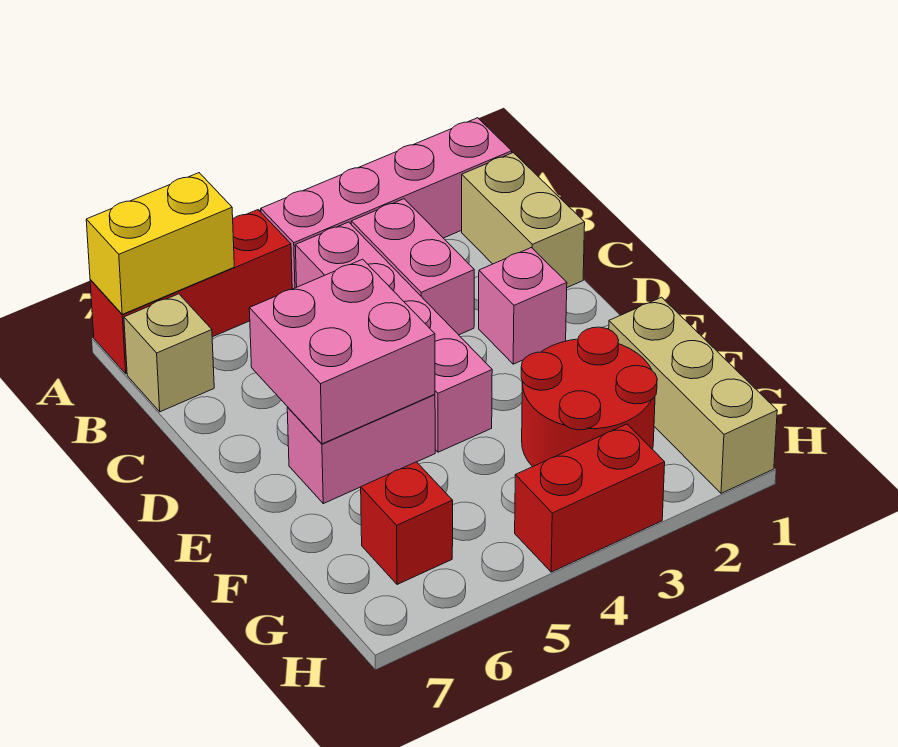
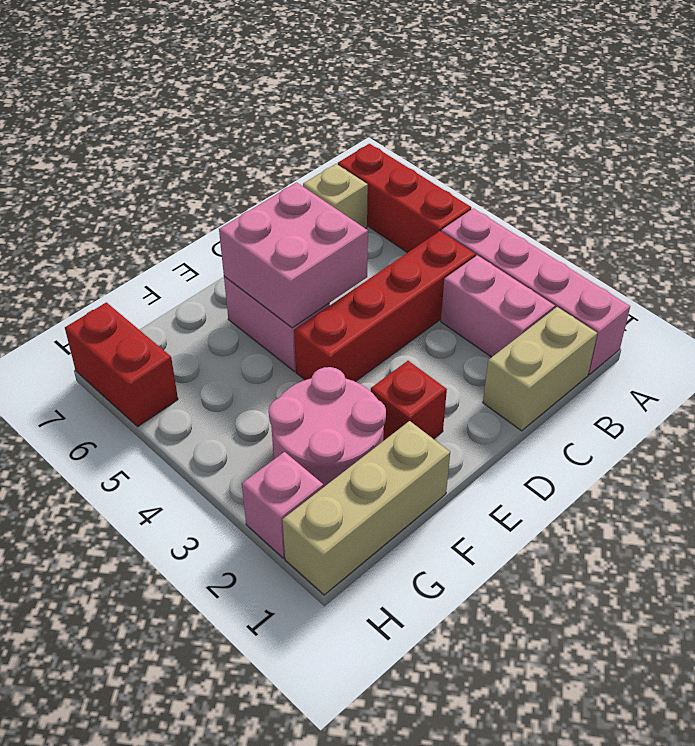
yellow brick A6:A7 level 2 -> none
pink brick B3:C3 level 1 -> pink brick B2:B3 level 1
pink brick B4:E4 level 1 -> red brick B4:E4 level 1
pink brick D2 level 1 -> pink brick H2 level 1
red round brick F2:G3 level 1 -> pink round brick F2:G3 level 1
red brick G6 level 1 -> red brick E2 level 1
red brick H3:H4 level 1 -> red brick H6:H7 level 1

